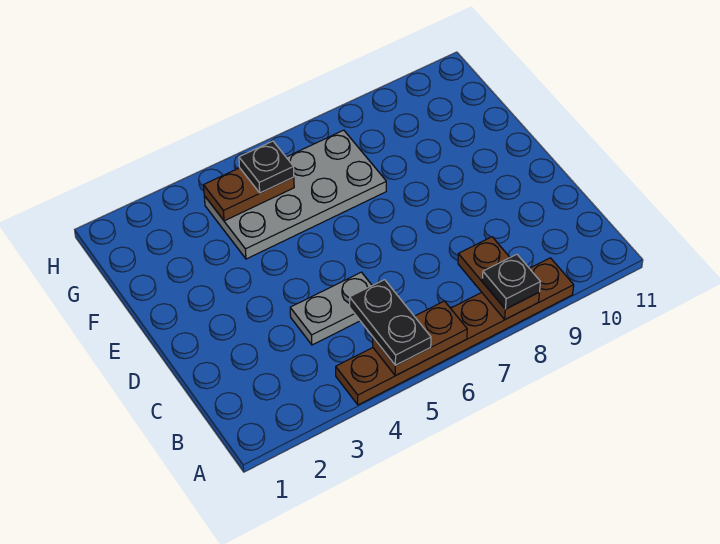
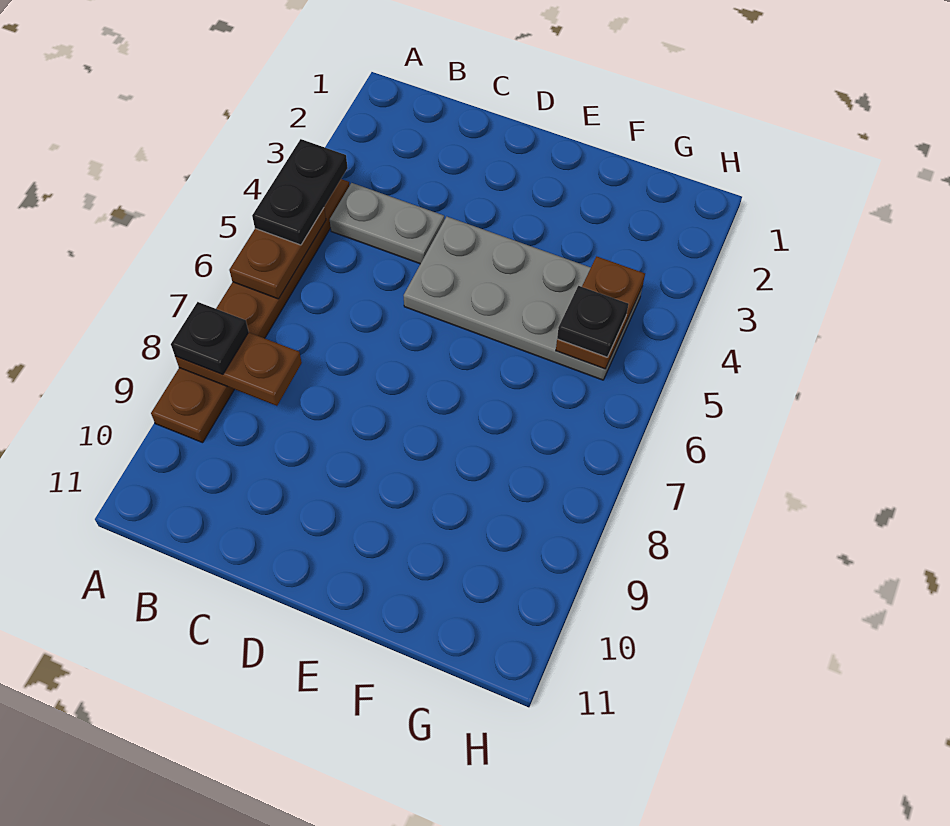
black plate A5:B5 level 3 -> black plate A4:A5 level 3
grey plate C4:C5 level 1 -> grey plate B4:C4 level 1
grey plate F4:G7 level 1 -> grey plate D4:G5 level 1

